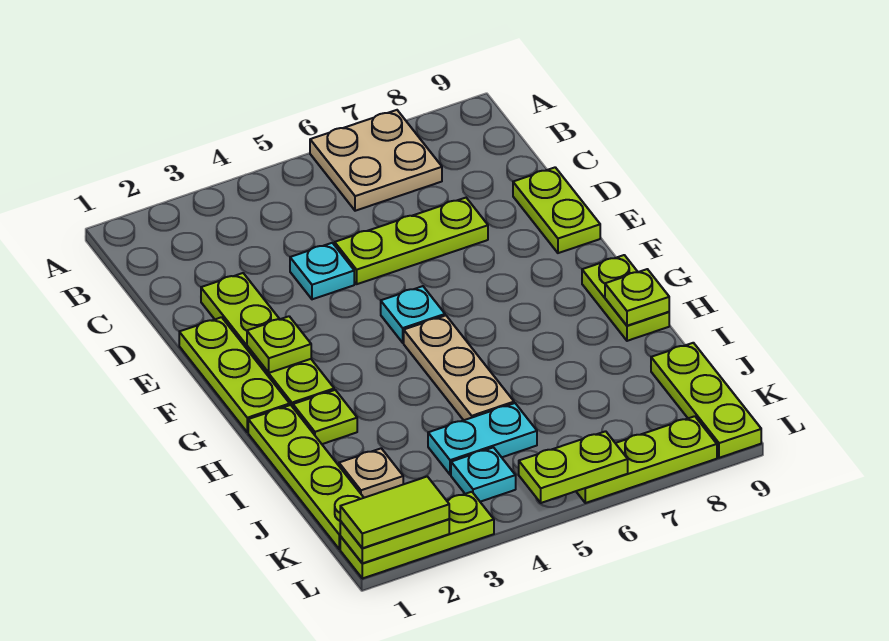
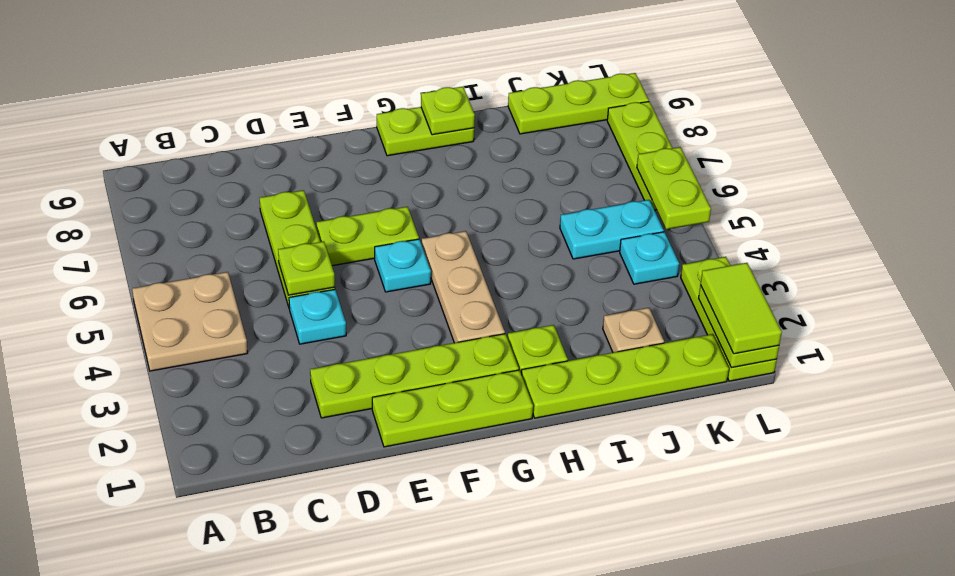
tan plate A6:B7 level 1 -> tan plate A4:B5 level 1
lime plate D9:E9 level 1 -> lime plate E6:F6 level 1
lime plate F2 level 2 -> lime plate D5 level 2
tan plate G5:I5 level 1 -> tan plate G3:G5 level 1
cyan plate J4:J5 level 1 -> cyan plate J5:K5 level 1

